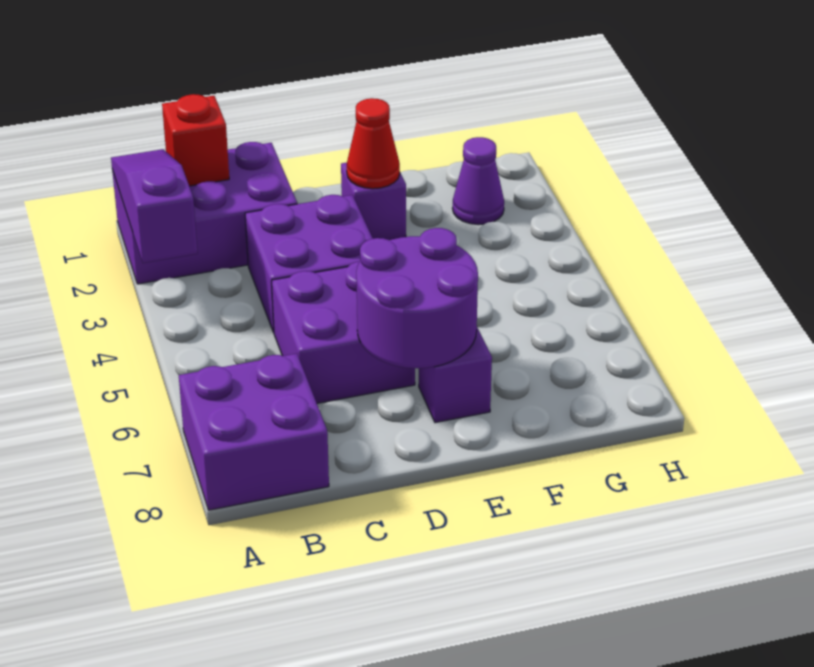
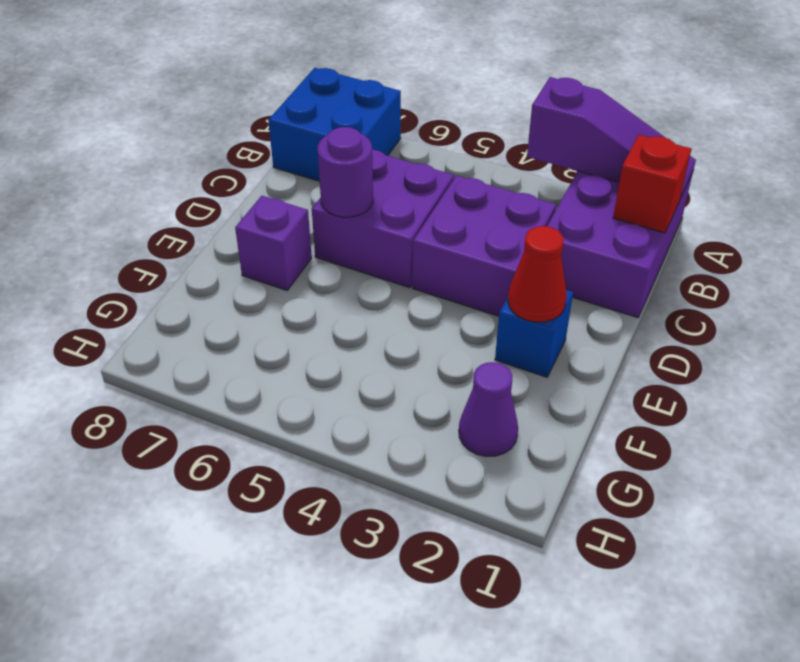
purple brick A7:B8 level 1 -> blue brick A7:B8 level 1
purple round brick D6:E7 level 2 -> purple round brick D6 level 2
purple brick E2 level 1 -> blue brick E2 level 1

